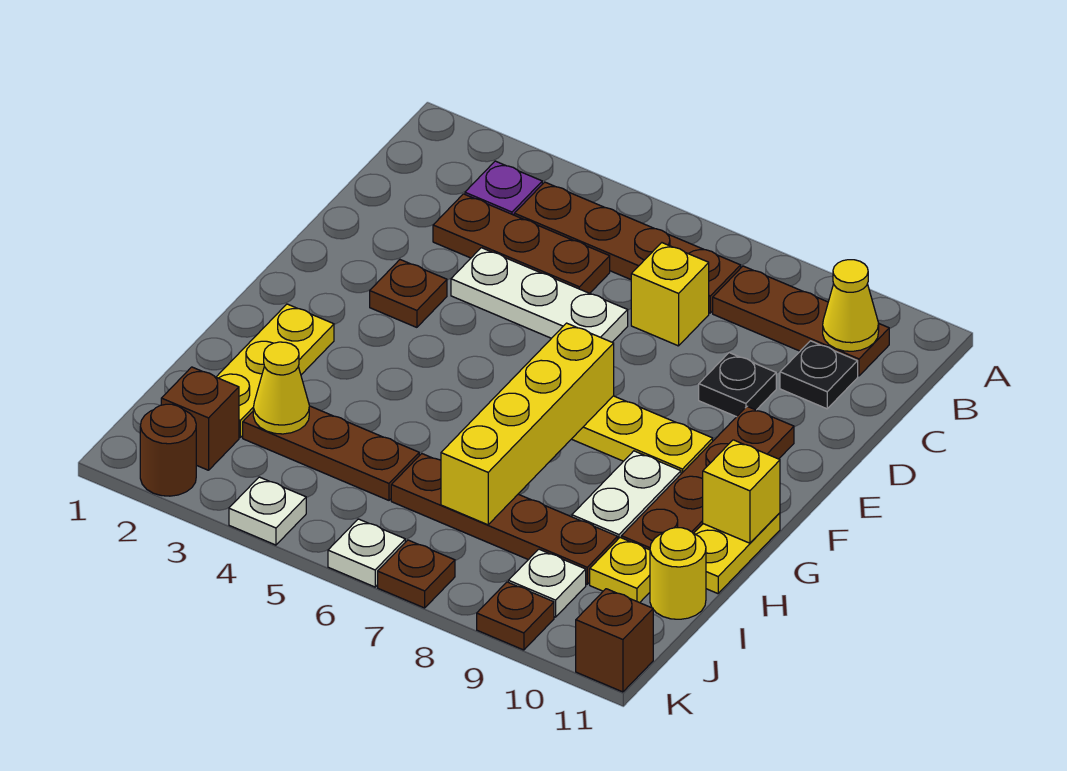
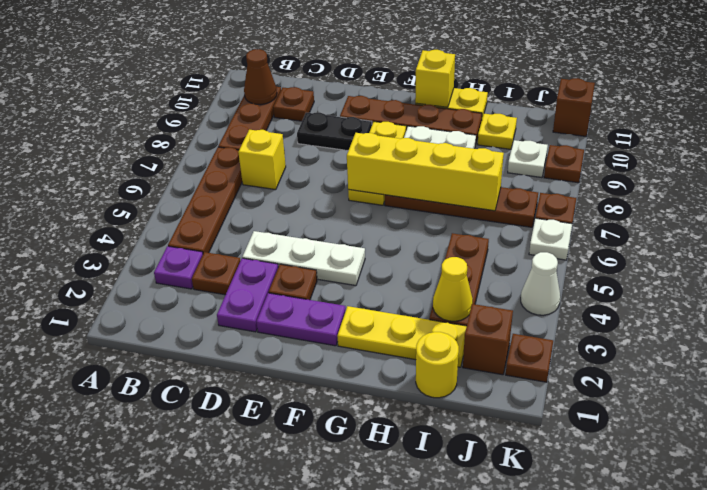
yellow cone B10 level 2 -> brown cone B10 level 2
brown plate C3:C5 level 1 -> brown plate C3 level 1
black plate C10 level 1 -> brown plate C10 level 1
none -> purple plate D2:D3 level 1
white plate D4:D6 level 1 -> white plate D4:F4 level 1
black plate D9 level 1 -> black plate D9:E9 level 1
none -> purple plate E2:F2 level 1
brown plate I6:I9 level 1 -> brown plate G7:J7 level 1
yellow round brick I11 level 1 -> yellow round brick I1 level 1
brown round brick K2 level 1 -> brown plate K2 level 1
white plate K4 level 1 -> white cone K4 level 1

